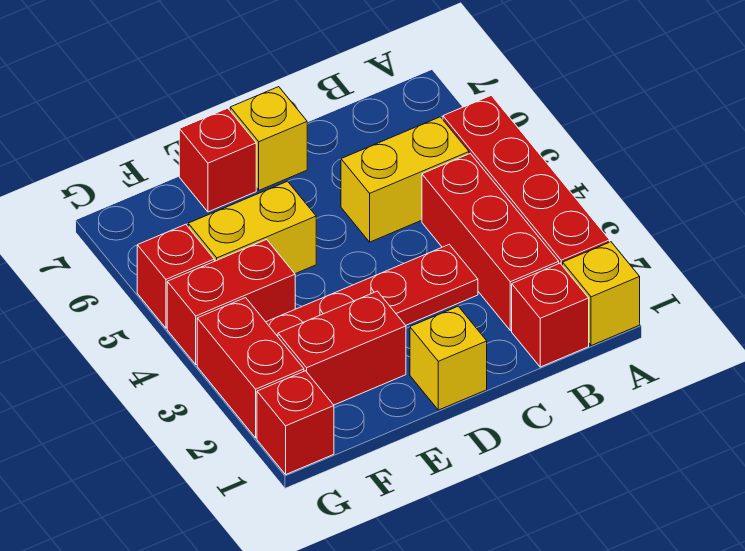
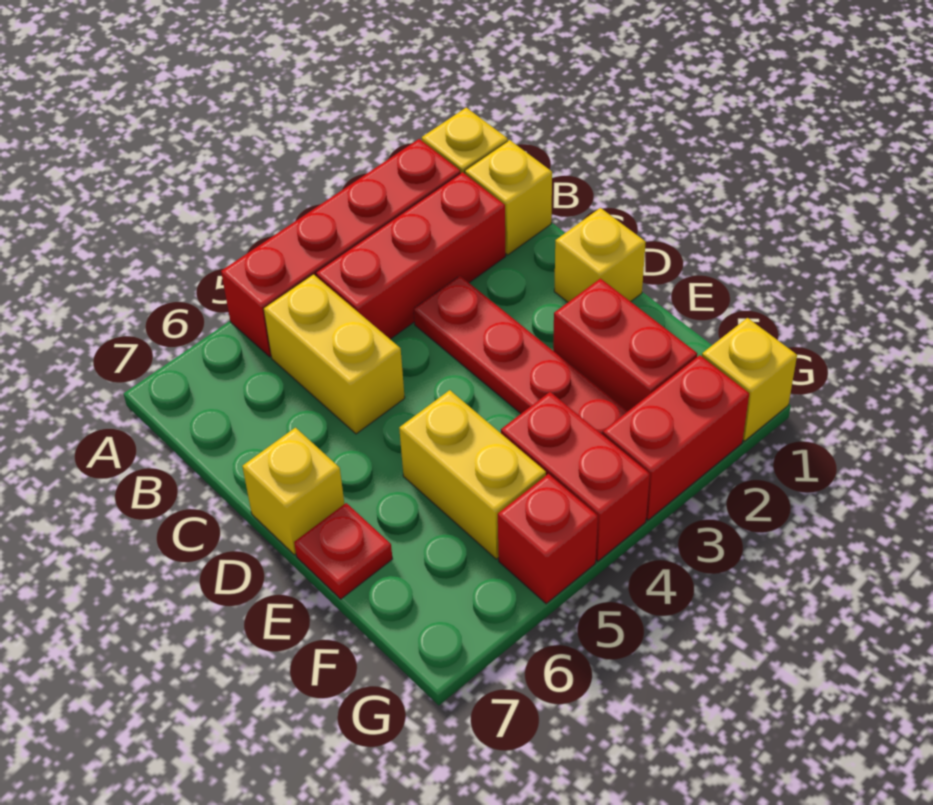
red brick B1 level 1 -> yellow brick B1 level 1
red brick E7 level 1 -> red plate E7 level 1
red brick G1 level 1 -> yellow brick G1 level 1

